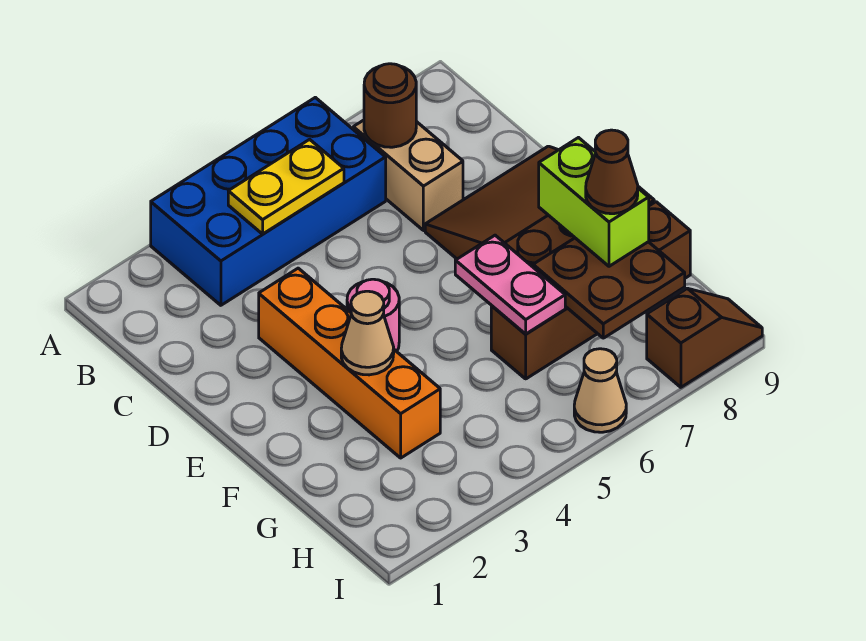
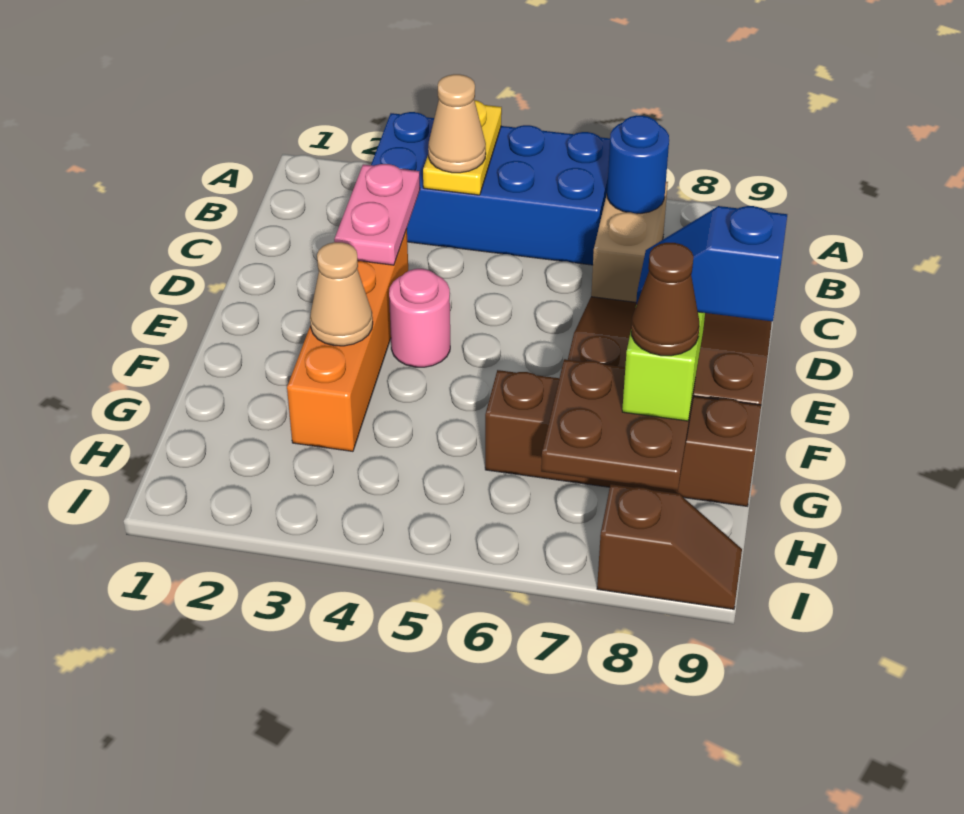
yellow plate B4:B5 level 2 -> yellow plate A4:B4 level 2
brown round brick B7 level 2 -> blue round brick B7 level 2
pink plate F6:G6 level 2 -> pink plate C3:D3 level 2
none -> blue slope F8:F9 level 4 top 9
tan cone I6 level 1 -> tan cone B4 level 3

